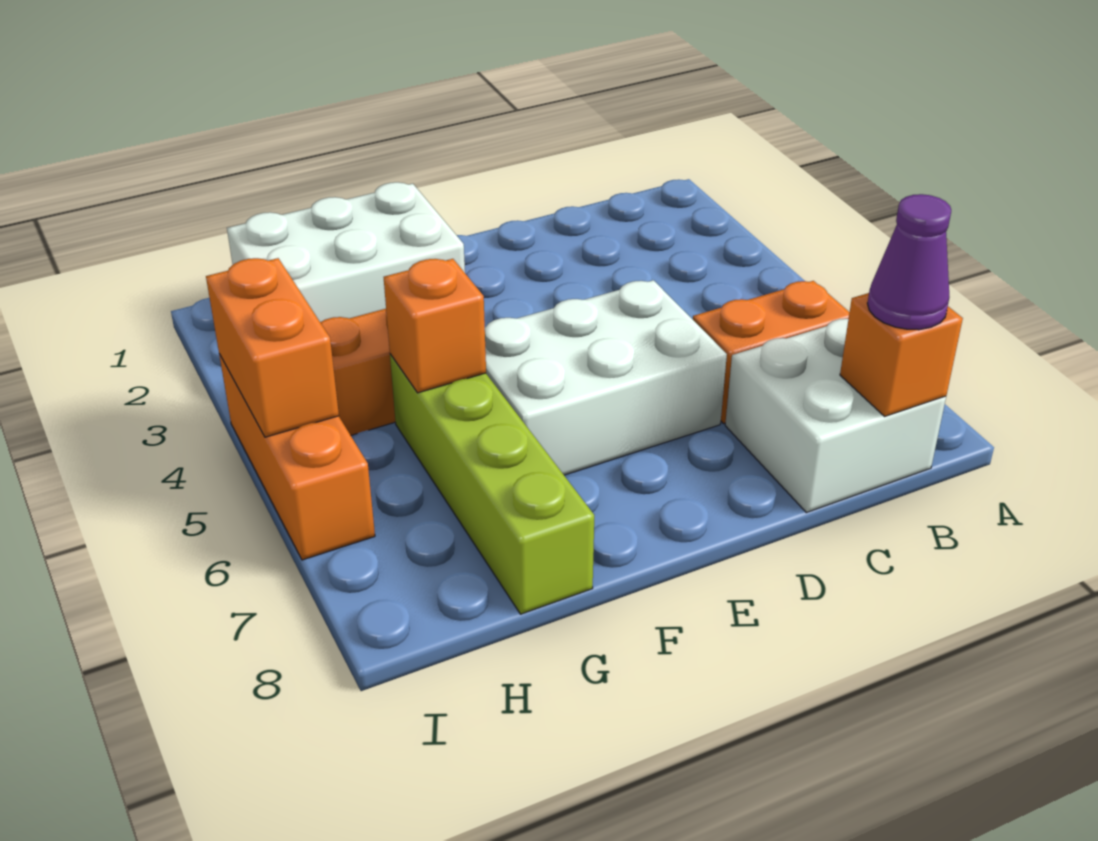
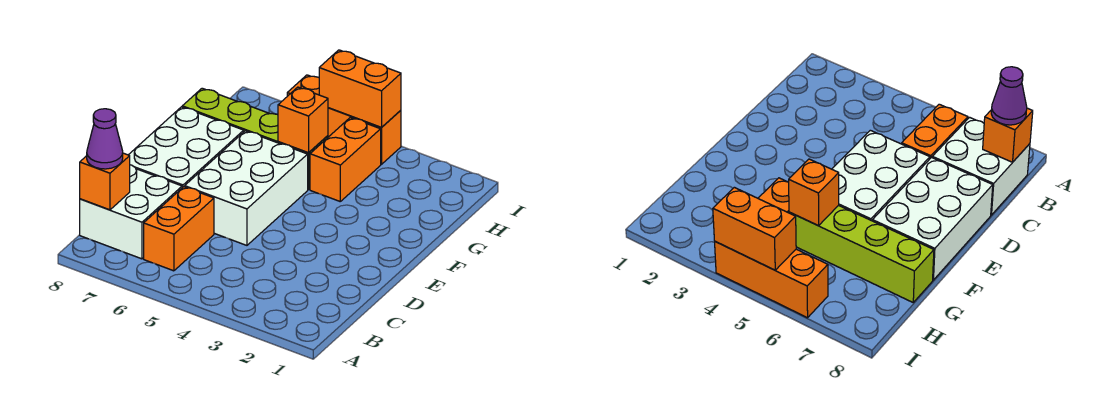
white brick F1:H2 level 1 -> white brick D7:F8 level 1

